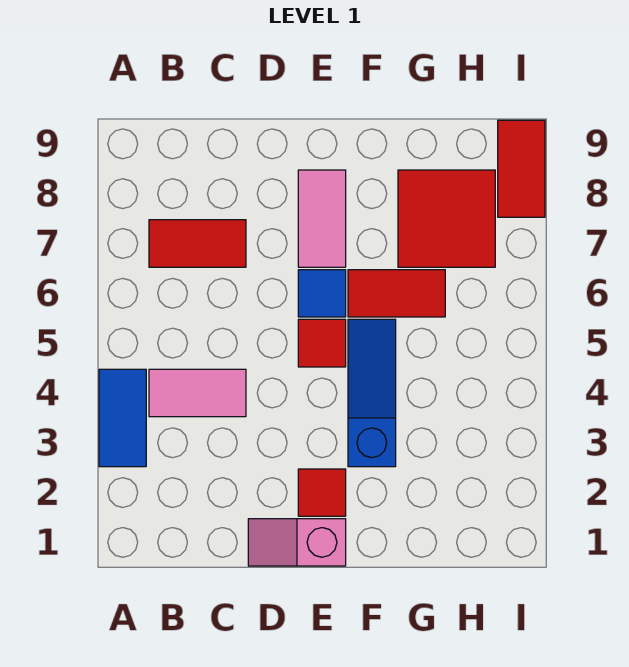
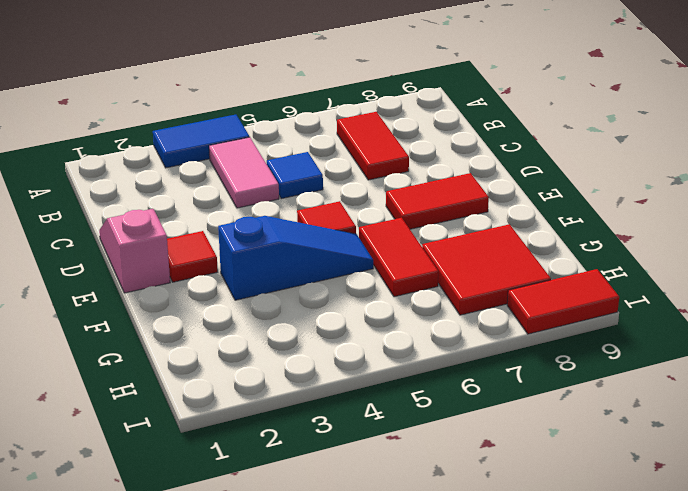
blue tile E6 level 1 -> blue tile C5 level 1
pink tile E7:E8 level 1 -> red tile E7:E8 level 1

